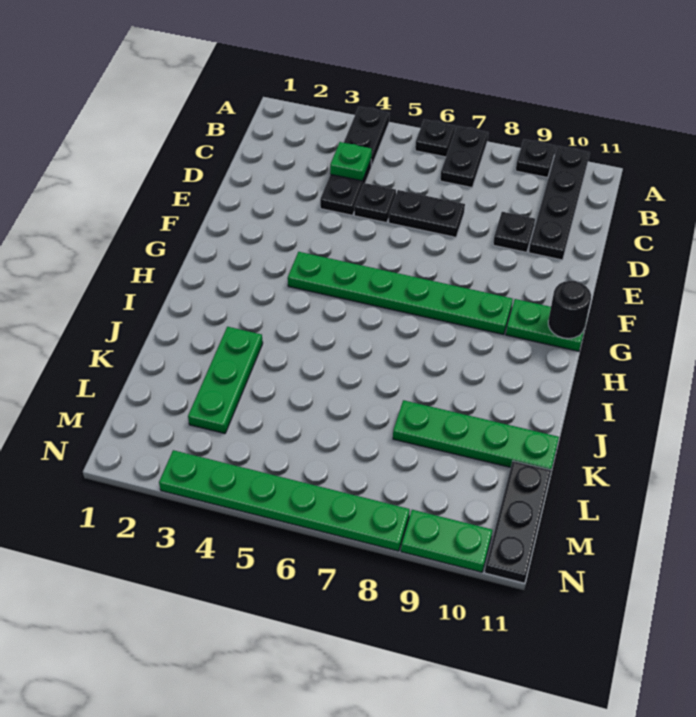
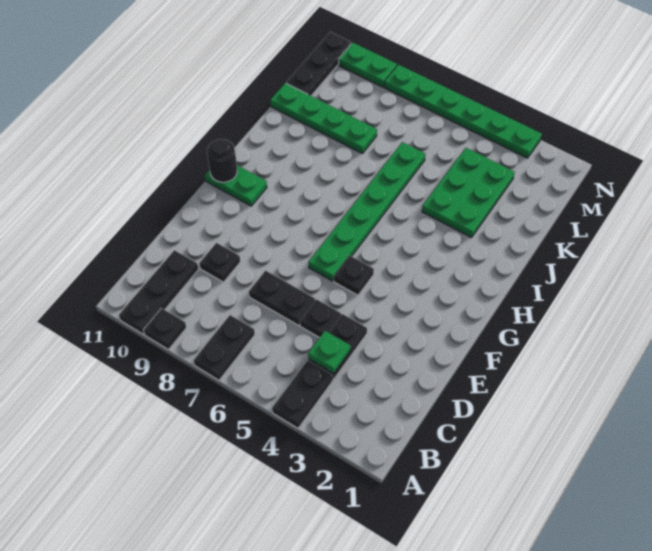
black plate A6 level 1 -> black plate F5 level 1
black plate A10:D10 level 1 -> black plate A10:C10 level 1
green plate G4:G9 level 1 -> green plate F6:K6 level 1
green plate J3:L3 level 1 -> green plate J3:L4 level 1

